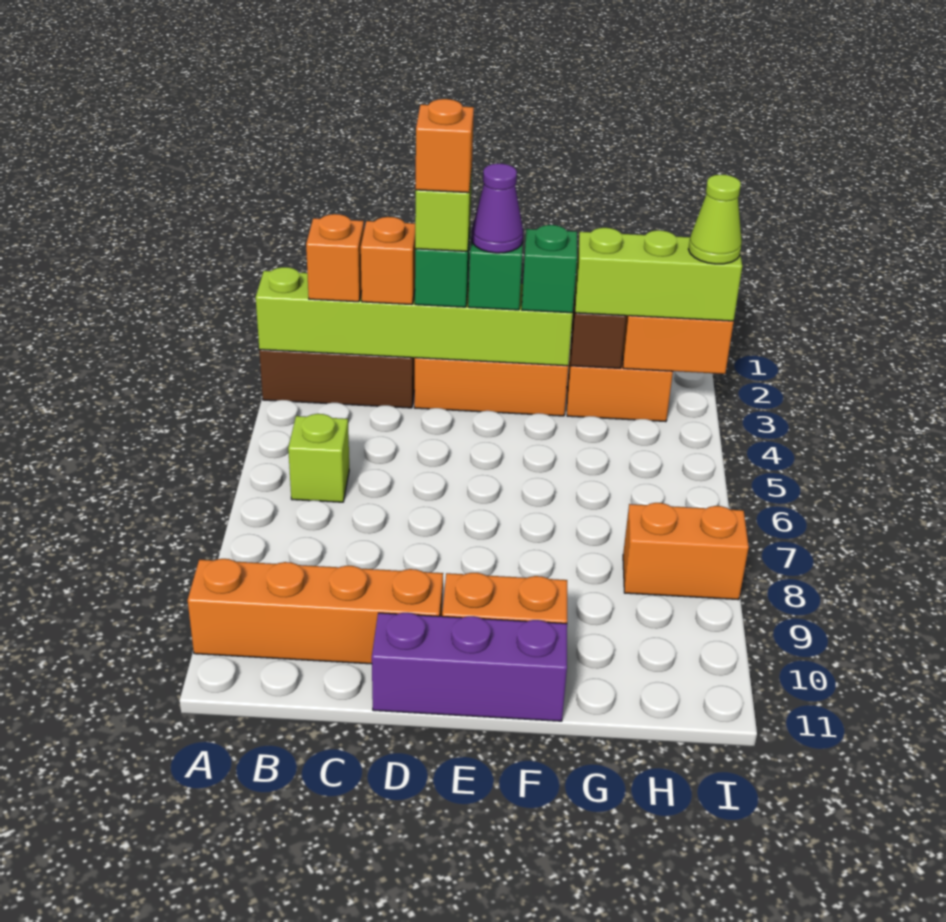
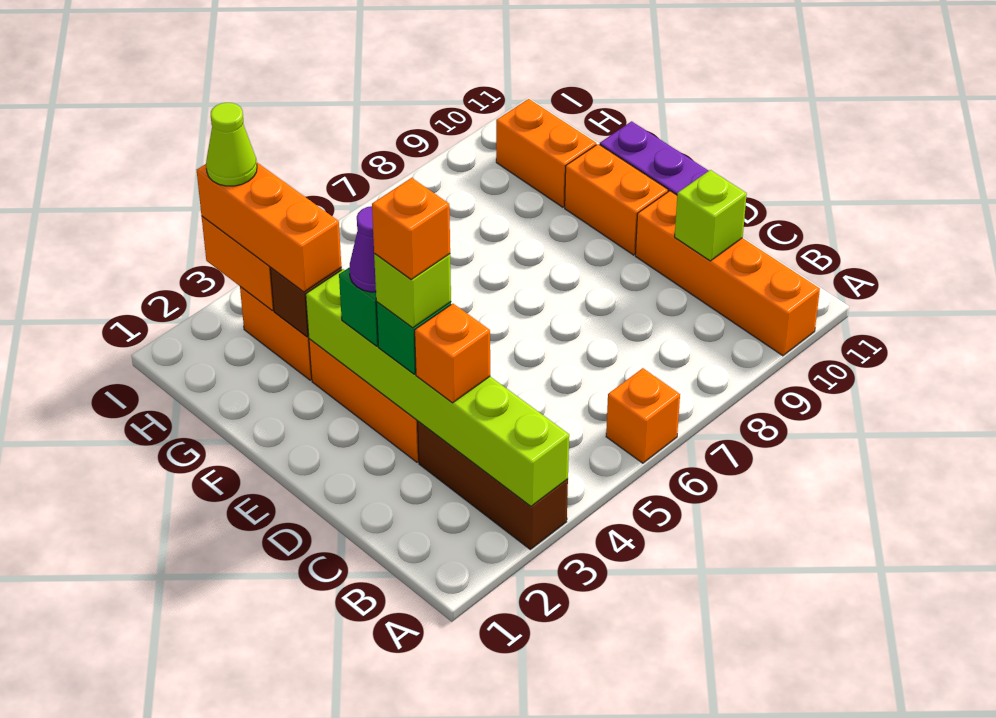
orange brick B3 level 3 -> orange brick A6 level 1
lime brick B6 level 1 -> lime brick C10 level 2
green brick F3 level 3 -> none
lime brick G3:I3 level 3 -> orange brick G3:I3 level 3
orange brick H8:I8 level 1 -> orange brick G10:H10 level 1

